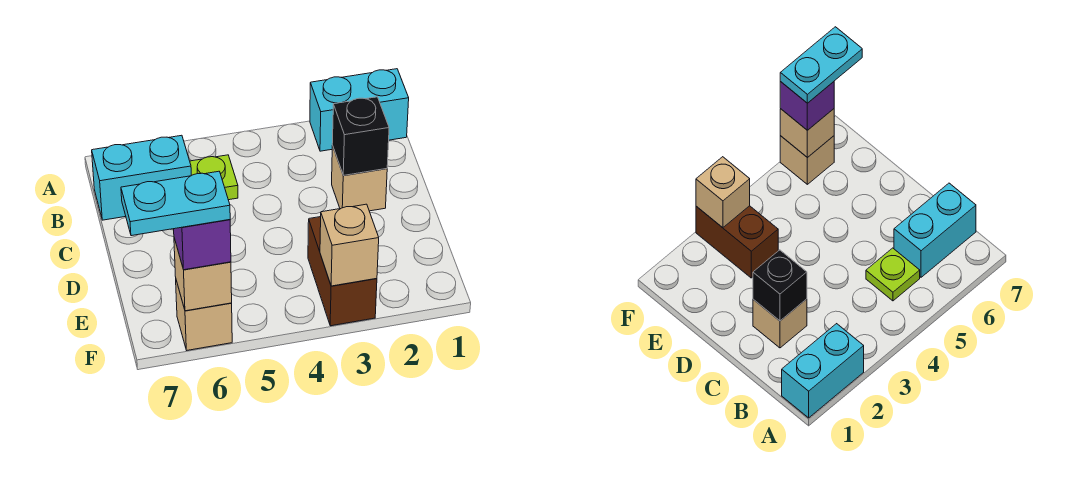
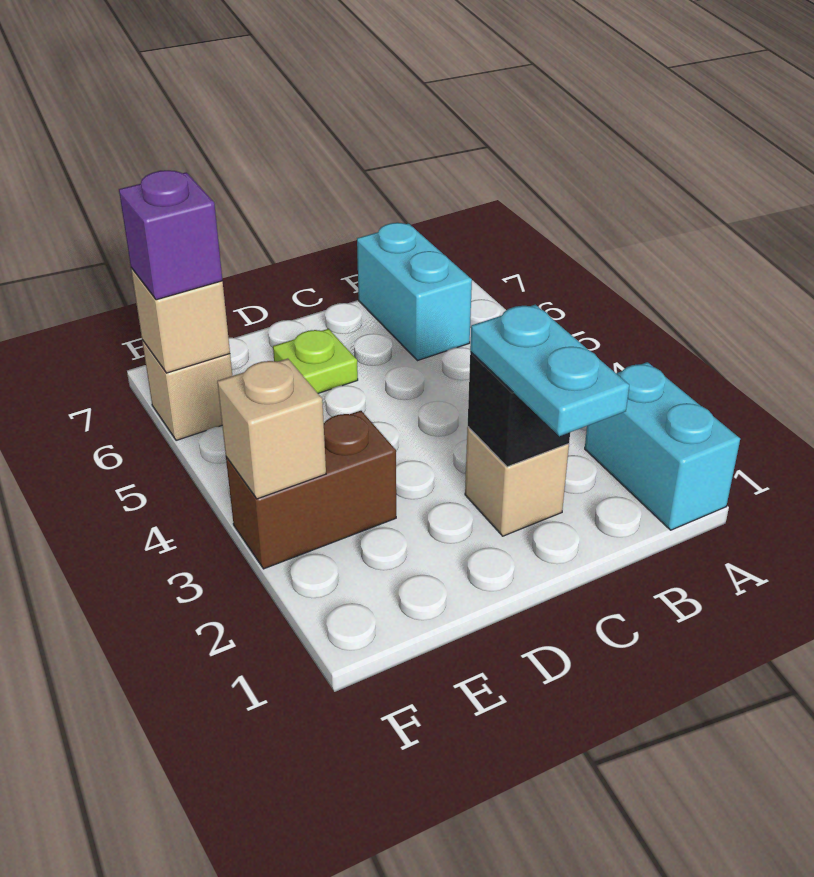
lime plate B5 level 1 -> lime plate D6 level 1
cyan plate F6:F7 level 4 -> cyan plate C1:C2 level 3

